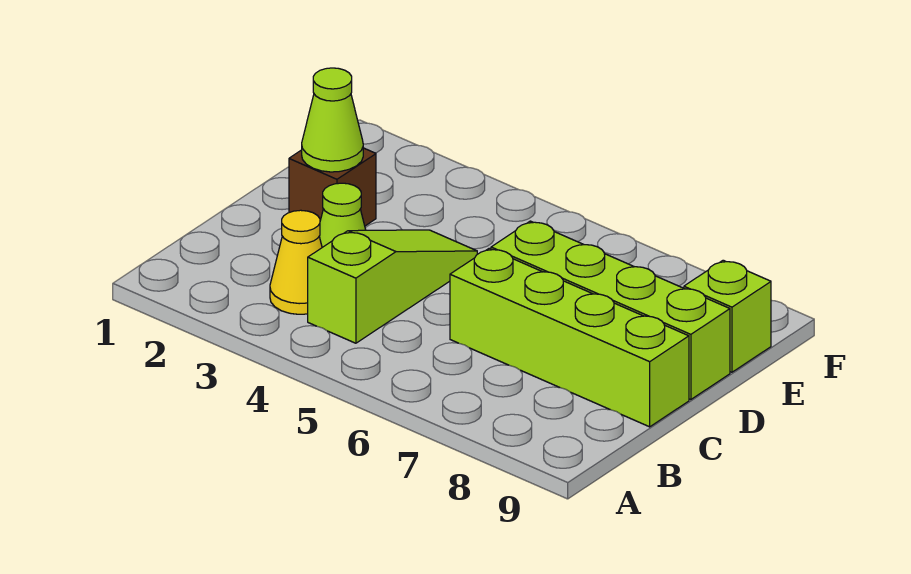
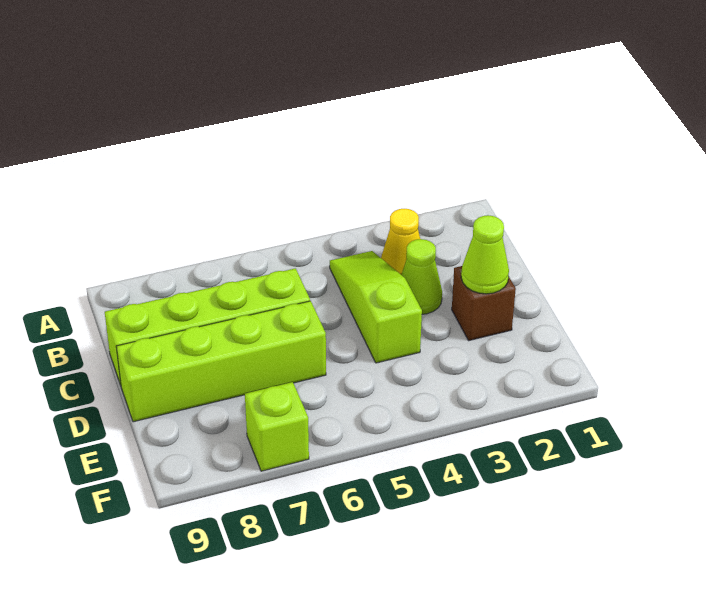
lime slope B4:D4 level 1 top B -> lime slope B4:D4 level 1 top D
lime brick E9 level 1 -> lime brick F7 level 1

